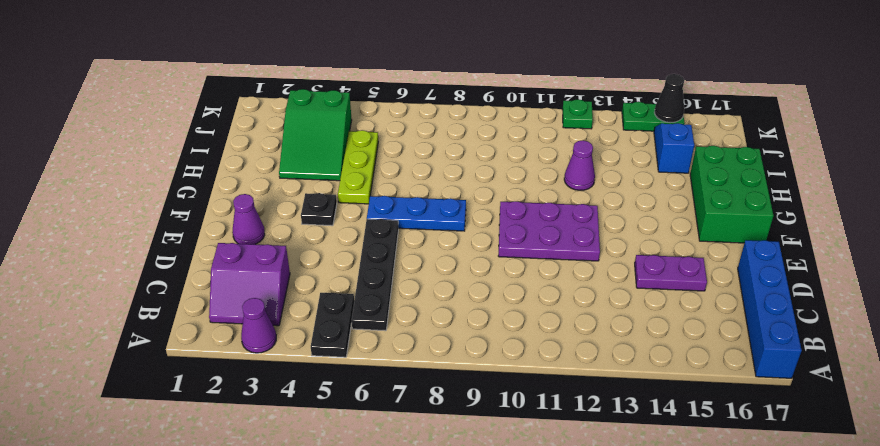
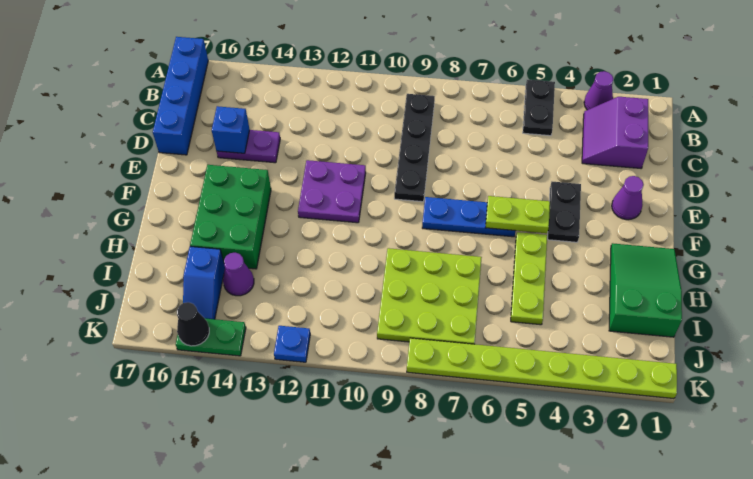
purple slope B2:C3 level 1 top C -> purple slope B2:C3 level 1 top 2
black plate B6:E6 level 1 -> black plate B9:E9 level 1
none -> blue brick D15 level 2
purple plate E10:F12 level 1 -> purple plate E11:F12 level 1
black plate F4 level 1 -> black plate E4:F4 level 1
none -> lime plate F5:F6 level 2
green brick F16:H17 level 1 -> green brick F14:H15 level 1
green slope H3:J4 level 1 top J -> green slope G1:I2 level 1 top I
none -> lime plate H7:J9 level 1
purple cone H12 level 1 -> purple cone I14 level 1
none -> lime plate K1:K8 level 1
green plate K12 level 1 -> blue plate K12 level 1

